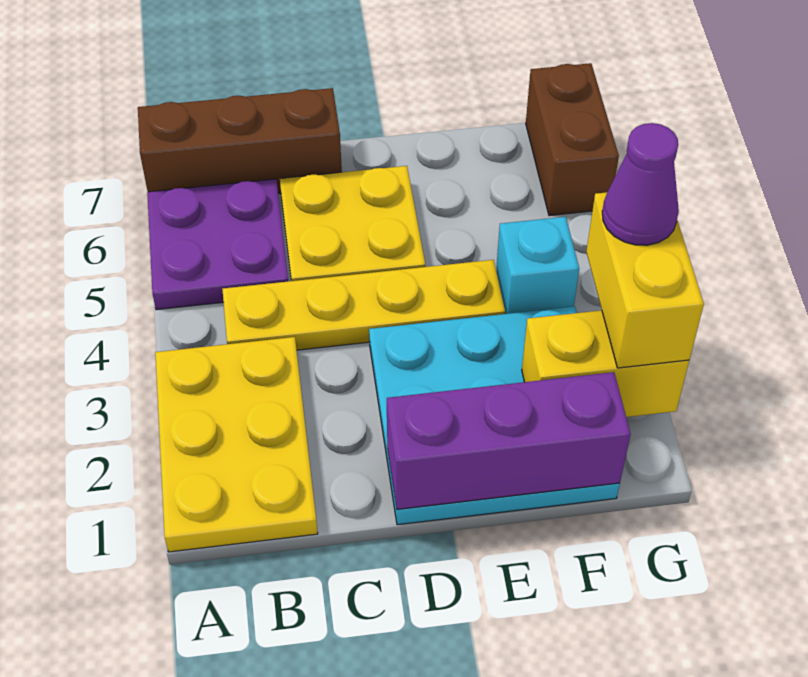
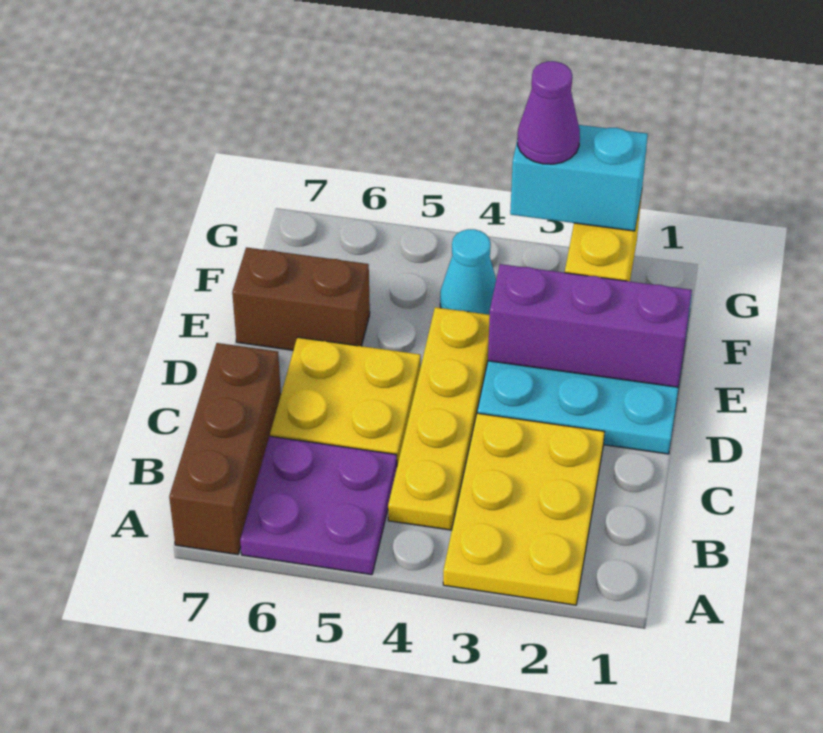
yellow plate A1:B3 level 1 -> yellow plate A2:C3 level 1
purple brick D1:F1 level 2 -> purple brick E1:E3 level 2
cyan brick F4 level 1 -> cyan cone F4 level 1
yellow brick G2:G3 level 3 -> cyan brick G2:G3 level 3
brown brick G6:G7 level 1 -> brown brick E6:E7 level 1

